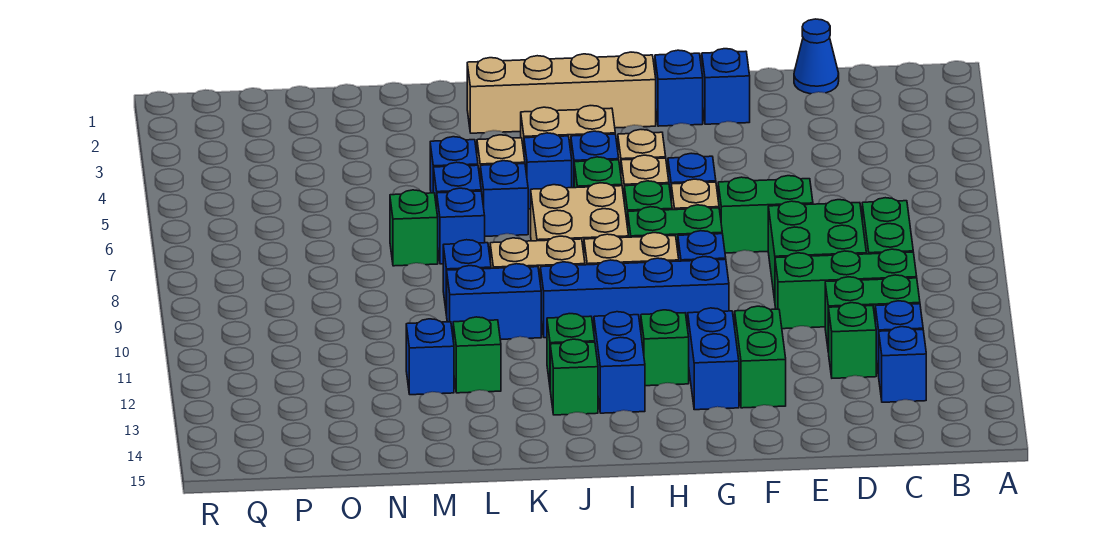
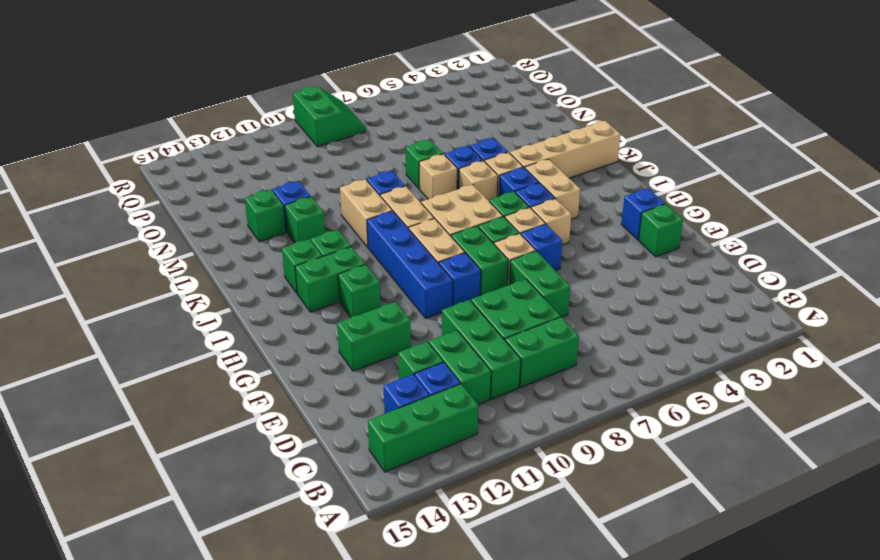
none -> green brick B12:B14 level 1
blue cone D1 level 1 -> none
blue brick F2 level 1 -> green brick F2 level 1
blue brick G12:G13 level 1 -> none
tan brick H2:K2 level 1 -> tan brick K1:K4 level 1
blue brick I12:I13 level 1 -> green brick I12:I13 level 1
blue brick K6 level 1 -> tan brick K6 level 1
blue brick K10:L10 level 1 -> tan brick K10:L10 level 1
blue brick L7 level 1 -> tan brick L7 level 1
none -> green brick M13 level 1
none -> green slope Q8:R9 level 1 top 9

